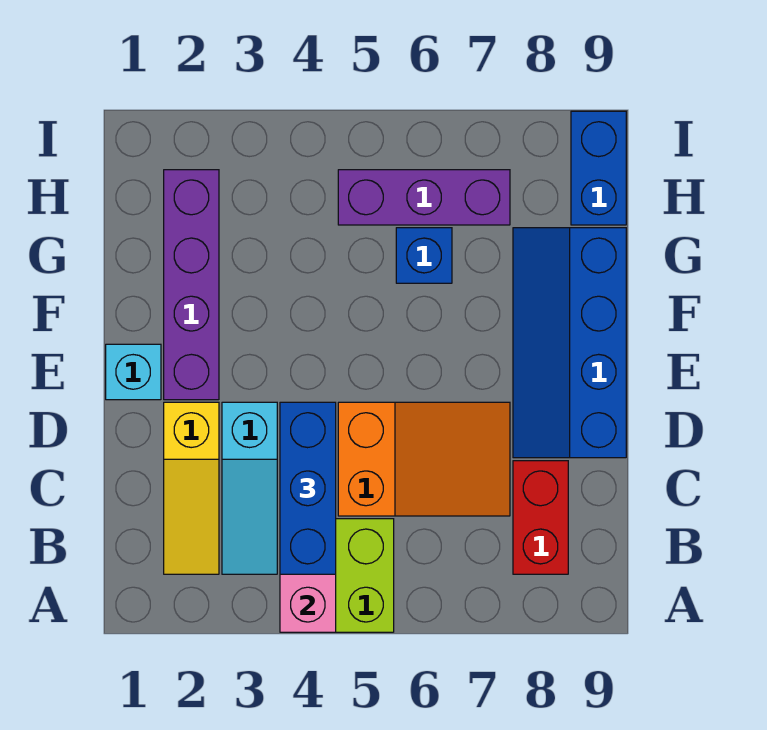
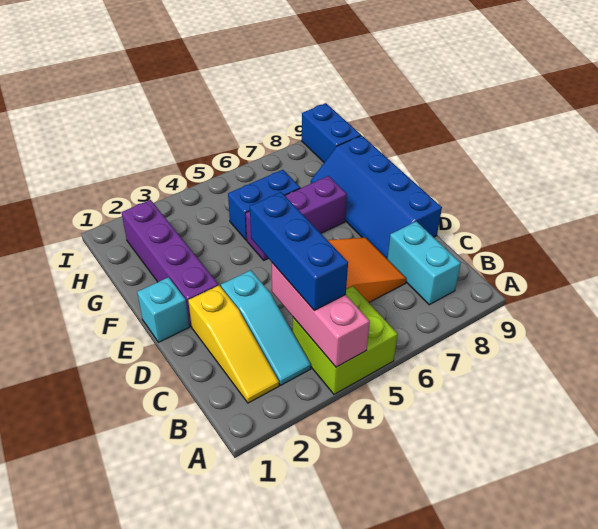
red brick B8:C8 level 1 -> cyan brick B8:C8 level 1
blue brick G6 level 1 -> blue brick G5:G6 level 1
purple brick H5:H7 level 1 -> purple brick F5:F7 level 1

